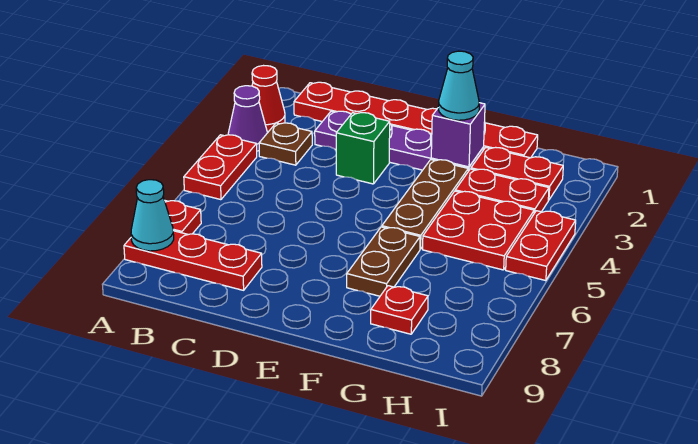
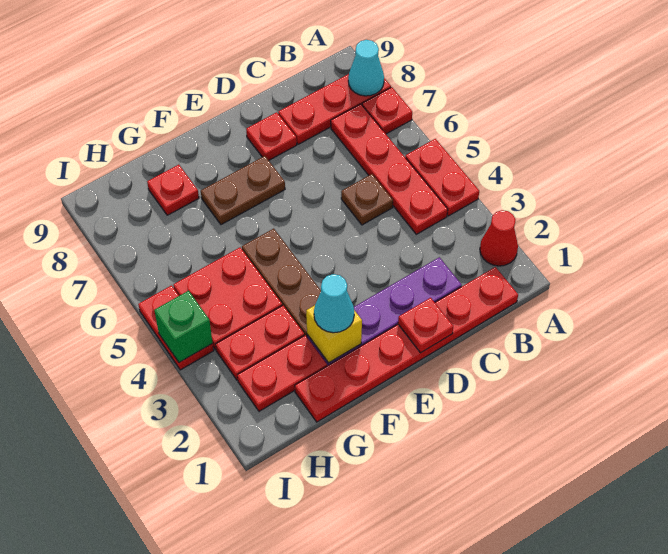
purple cone A3 level 1 -> none
brown plate B3 level 1 -> brown plate C5 level 1
none -> red plate B4:B7 level 1
none -> red plate D1 level 2
green brick D3 level 1 -> green brick I4 level 2
none -> red plate D8 level 1
purple brick F2 level 2 -> yellow brick F2 level 2
brown plate F6:F7 level 1 -> brown plate E7:F7 level 1

